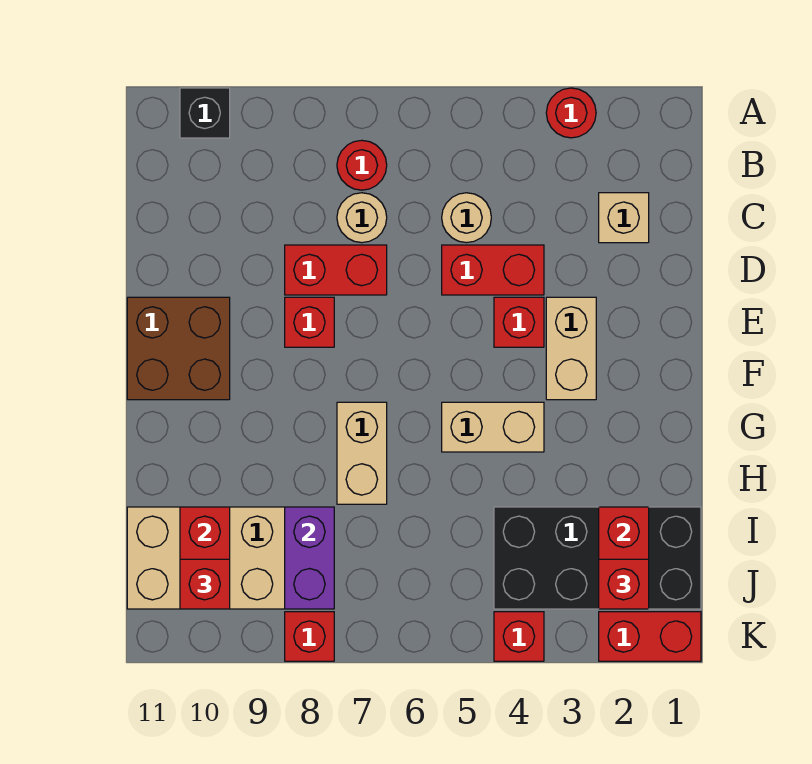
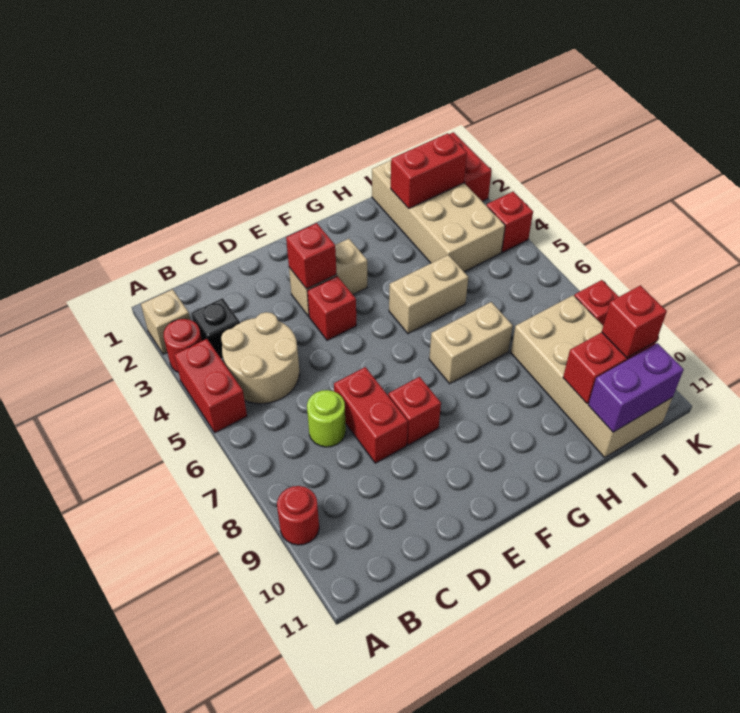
black brick A10 level 1 -> black brick B3 level 1
red round brick B7 level 1 -> red round brick A9 level 1
tan brick C2 level 1 -> tan brick A2 level 1
tan round brick C5 level 1 -> tan round brick B4:C5 level 1
tan round brick C7 level 1 -> lime round brick C7 level 1
red brick D4:D5 level 1 -> red brick A4:A5 level 1
brown brick E10:F11 level 1 -> none
tan brick G4:G5 level 1 -> tan brick G5:H5 level 1
black brick I1:J4 level 1 -> tan brick I1:J4 level 1
purple brick I8:J8 level 2 -> purple brick I11:J11 level 2
red brick J2 level 3 -> red brick E3 level 2

